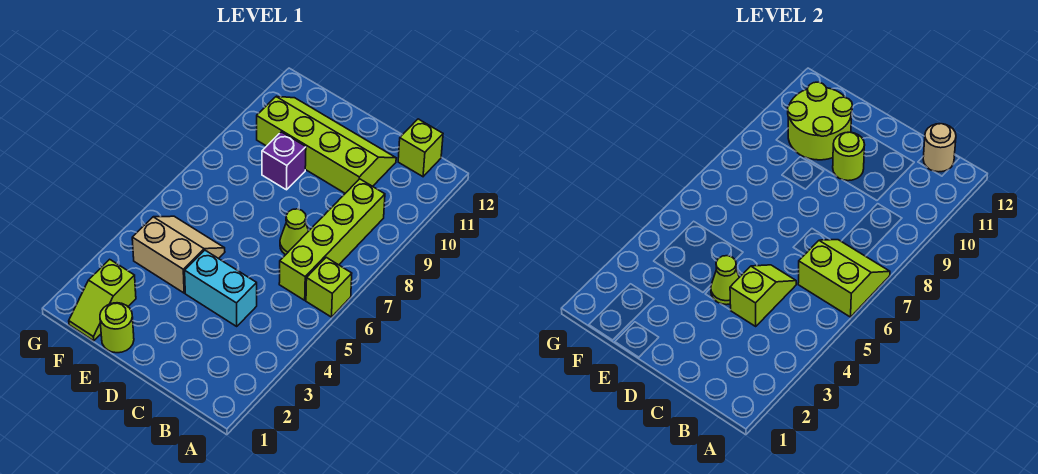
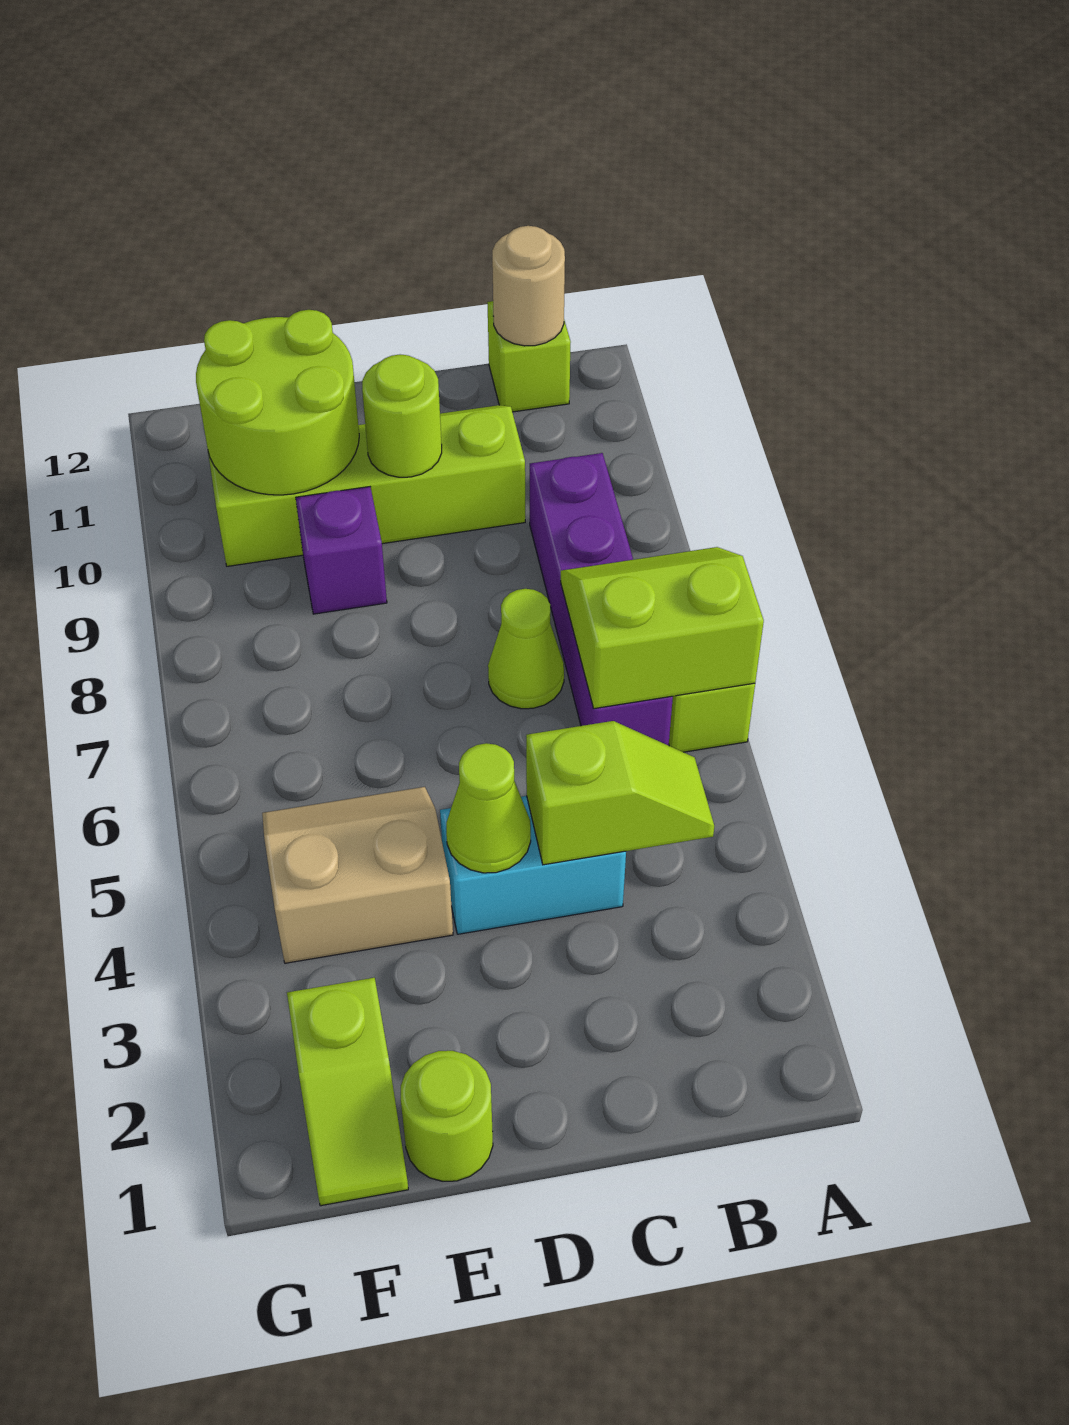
lime brick B6:B9 level 1 -> purple brick B6:B9 level 1
lime slope C4:C5 level 2 top 4 -> lime slope B4:C4 level 2 top C

